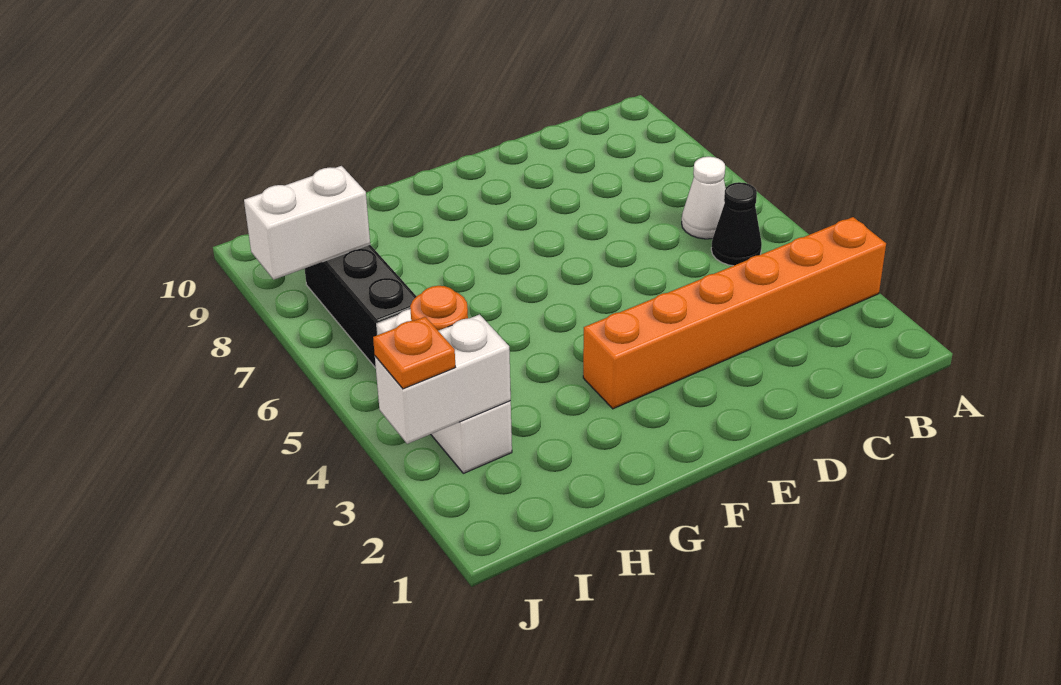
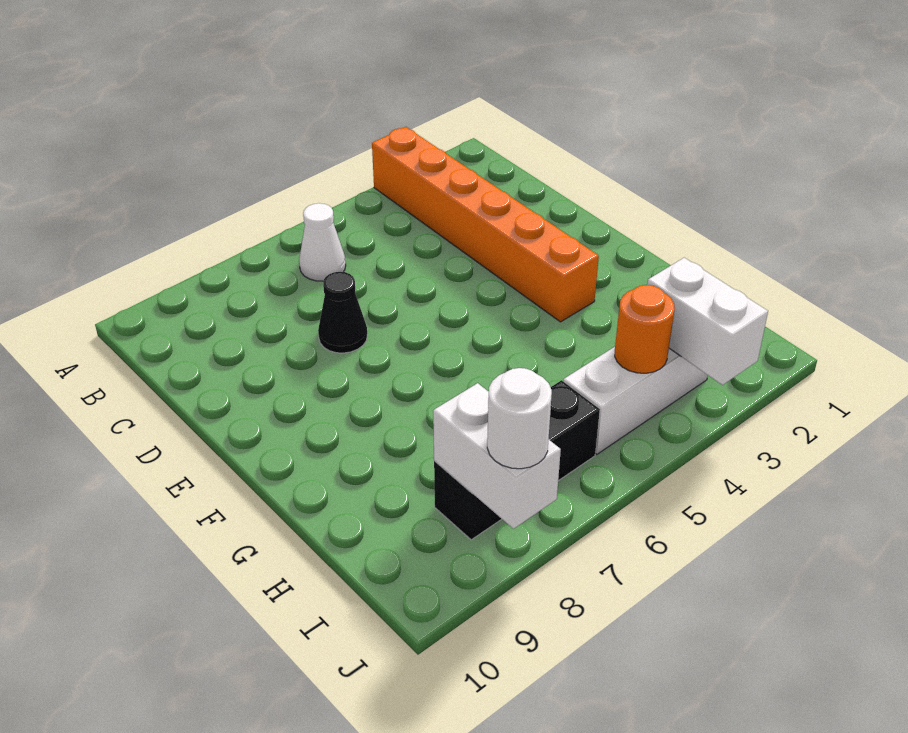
black cone B5 level 1 -> black cone D7 level 1
orange plate J3 level 3 -> none
none -> white round brick J8 level 3

